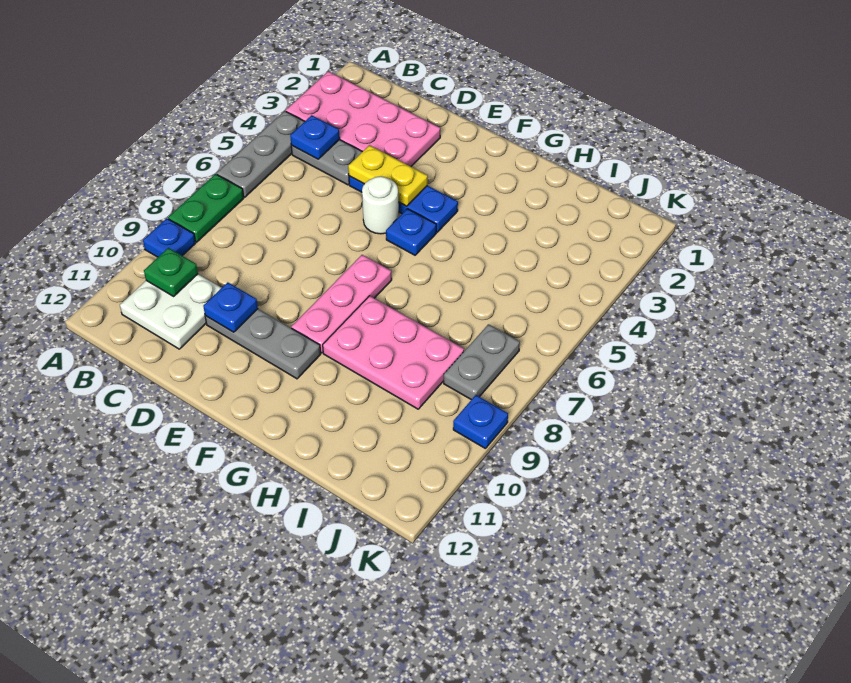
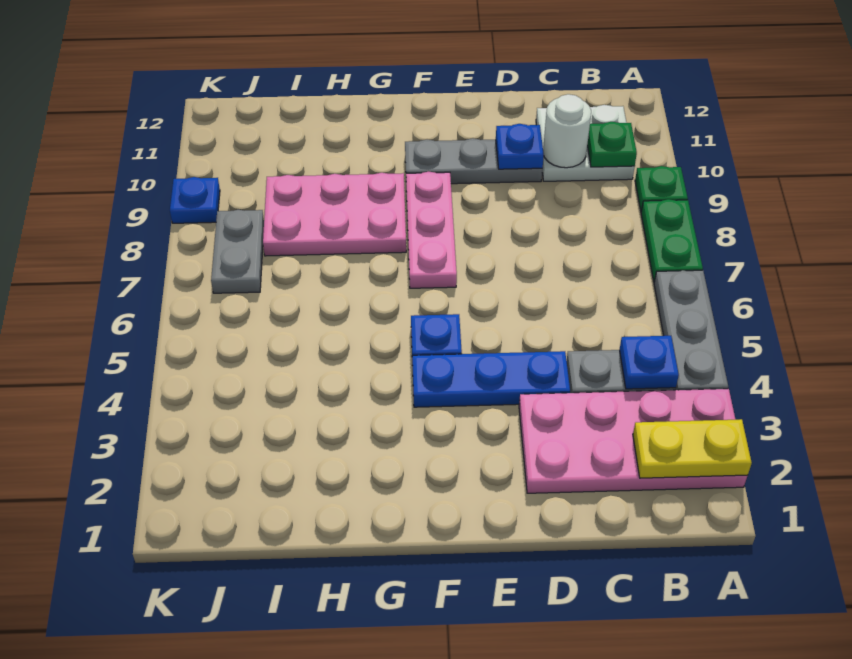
blue plate A9 level 1 -> green plate A9 level 1
yellow plate D4:E4 level 2 -> yellow plate A2:B2 level 2
white round brick E5 level 1 -> white round brick C10 level 2

